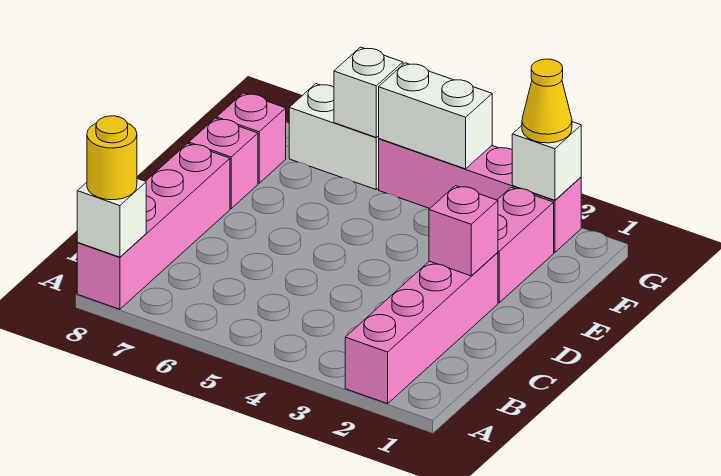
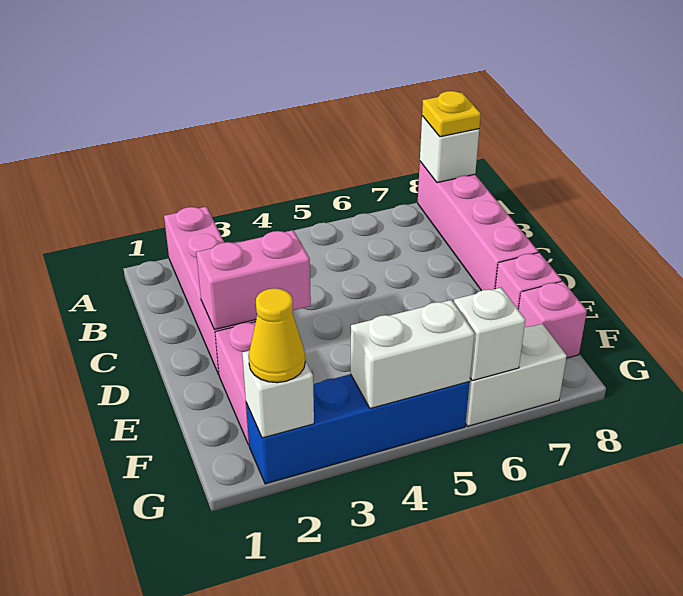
yellow round brick A8 level 3 -> yellow plate A8 level 3
pink brick D2 level 2 -> pink brick D2:D3 level 2
pink brick G2:G5 level 1 -> blue brick G2:G5 level 1

